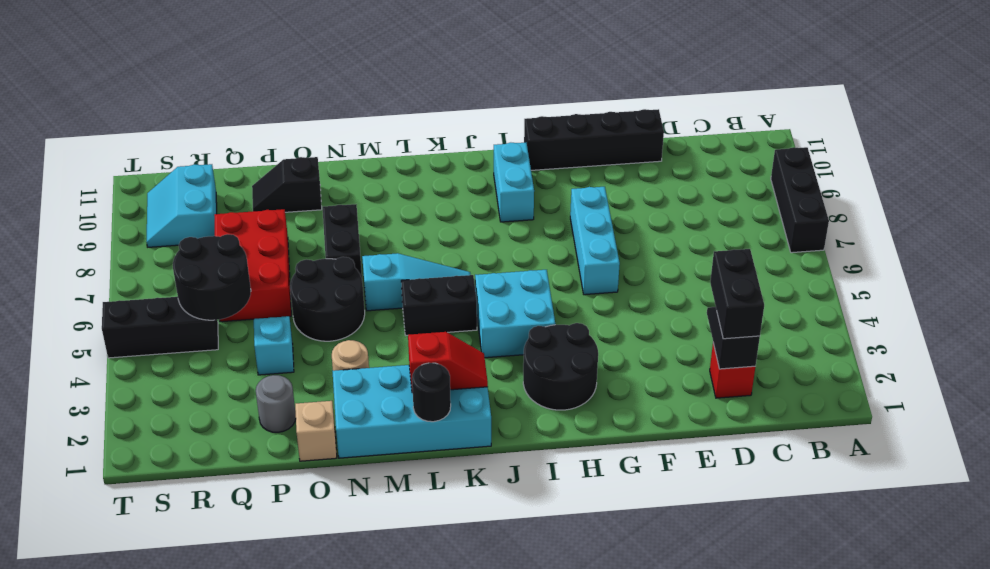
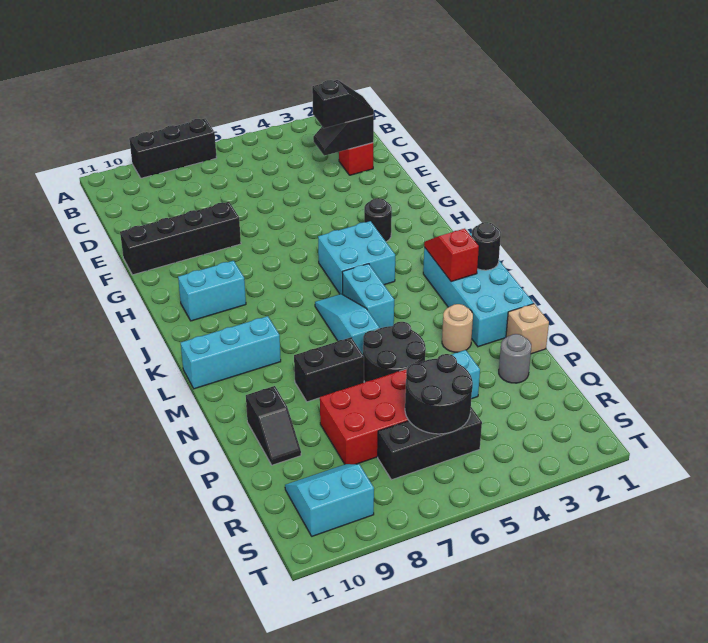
black brick D2:D3 level 3 -> black slope D2:D3 level 3 top 3
black brick E11:H11 level 1 -> black brick F8:F11 level 1
cyan brick G6:G8 level 1 -> cyan brick L9:L11 level 1
black round brick H2:I3 level 1 -> black round brick H3 level 1
black brick K5:L5 level 1 -> cyan brick K5:L5 level 1
black brick R5:T5 level 1 -> black brick R5:R7 level 1
cyan slope R9:S10 level 1 top R -> cyan slope R9:S10 level 1 top S

